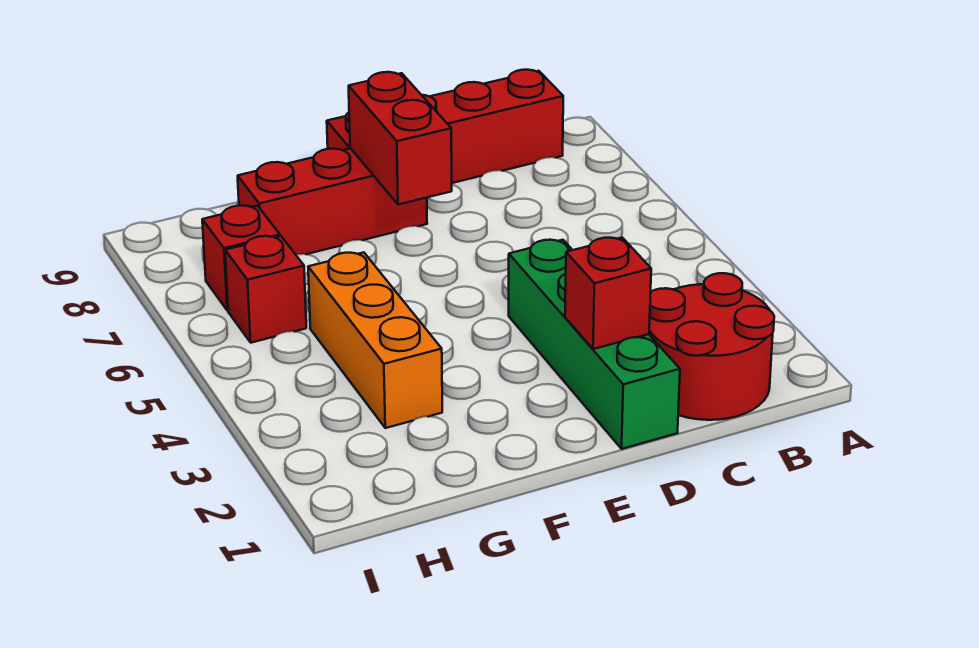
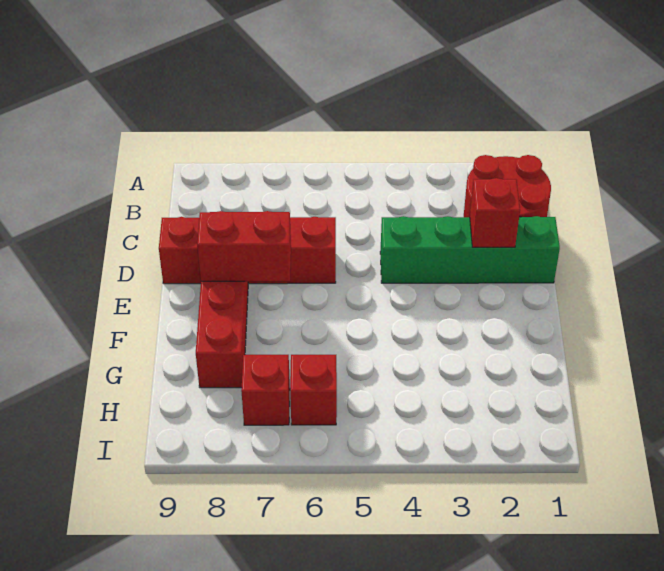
red brick B9:E9 level 1 -> red brick D6:D9 level 1
orange brick G3:G5 level 1 -> none

